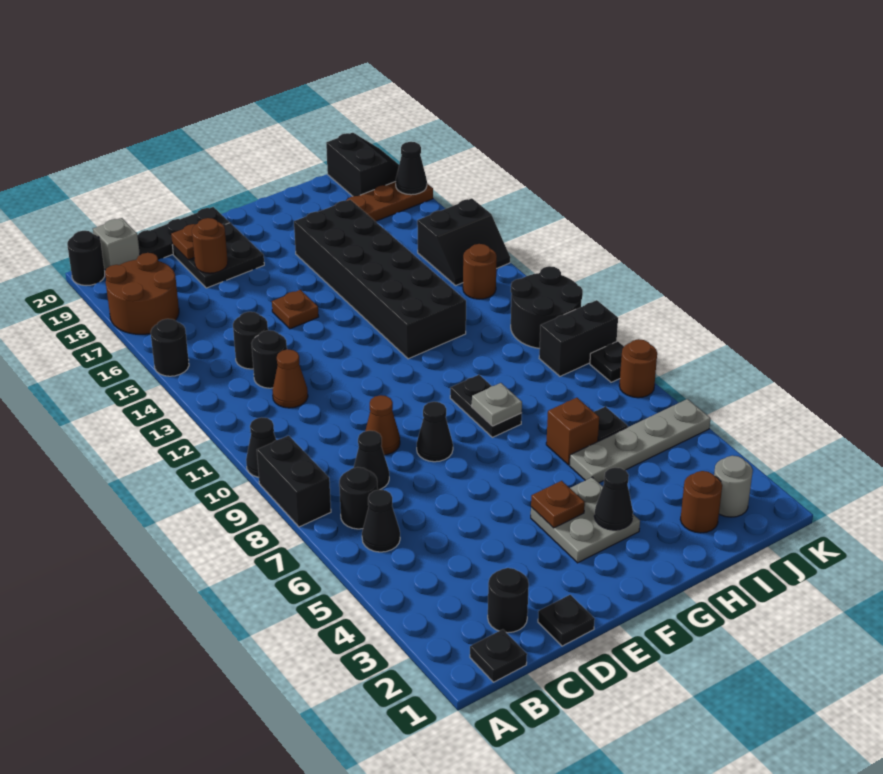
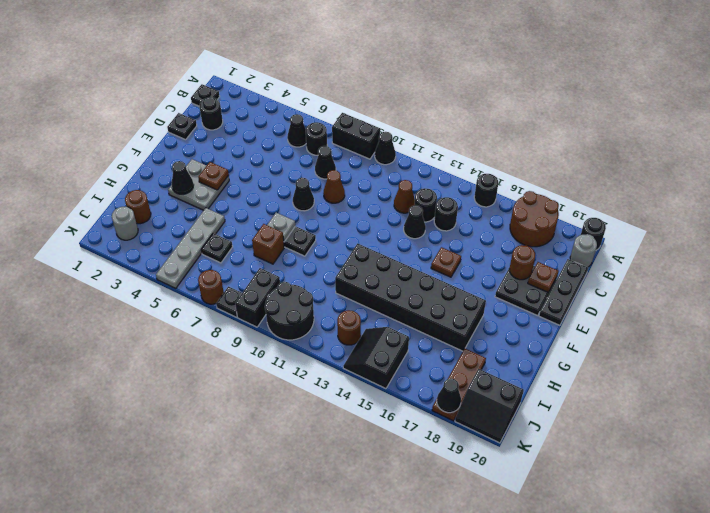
grey brick B20 level 1 -> grey round brick B20 level 1
none -> black cone D13 level 1
brown brick H6 level 1 -> brown brick H8 level 1

